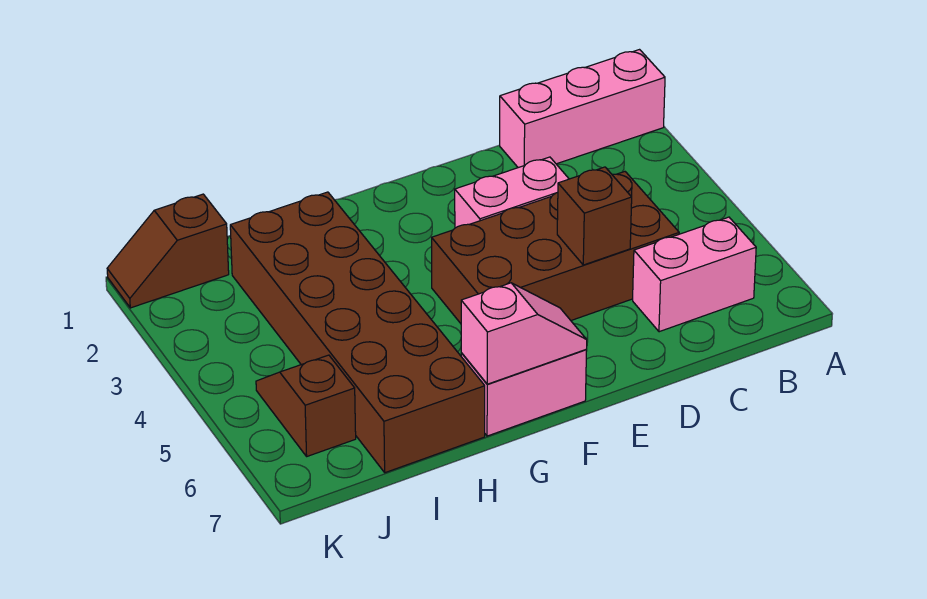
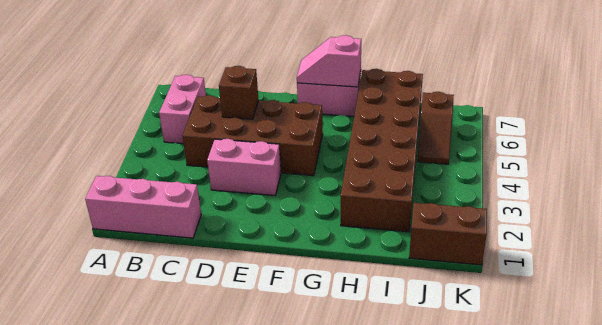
pink brick B6:C6 level 1 -> pink brick B5:B6 level 1
brown slope J1:K1 level 1 top J -> brown brick J1:K1 level 1

